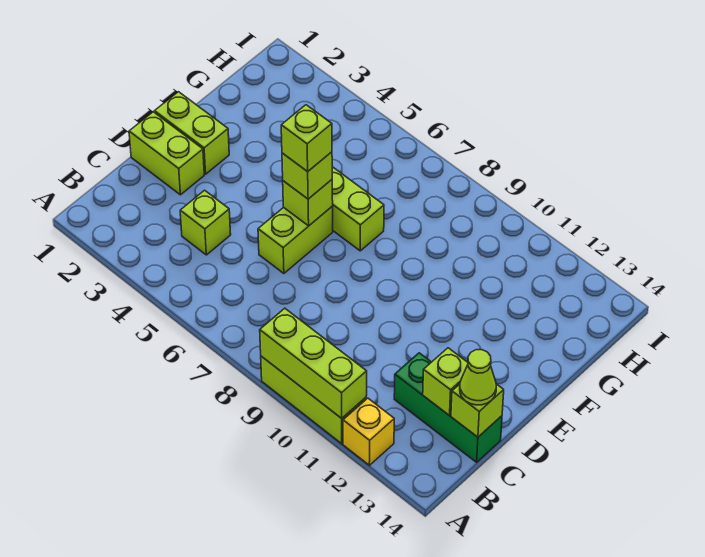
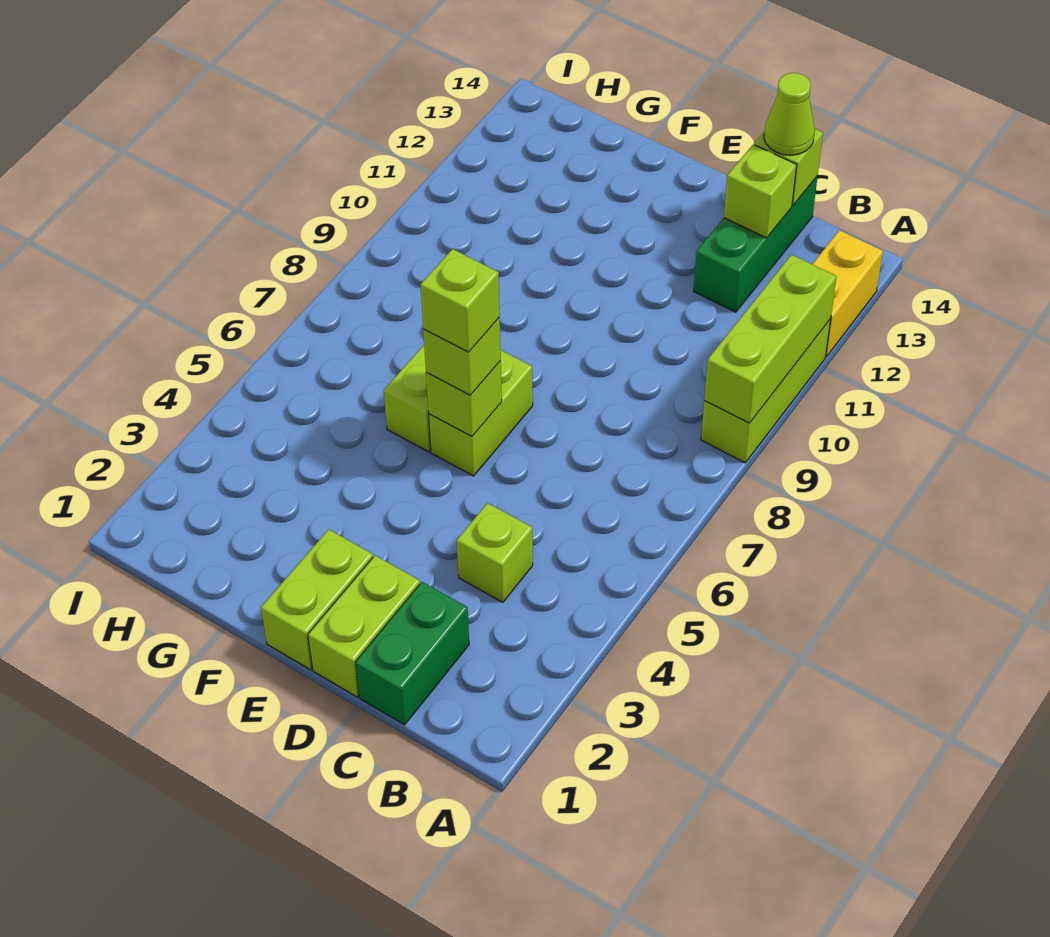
yellow brick A12 level 1 -> yellow brick A12:A13 level 1
none -> green brick C1:C2 level 1
lime brick D6:E6 level 1 -> lime brick E6:E7 level 1

